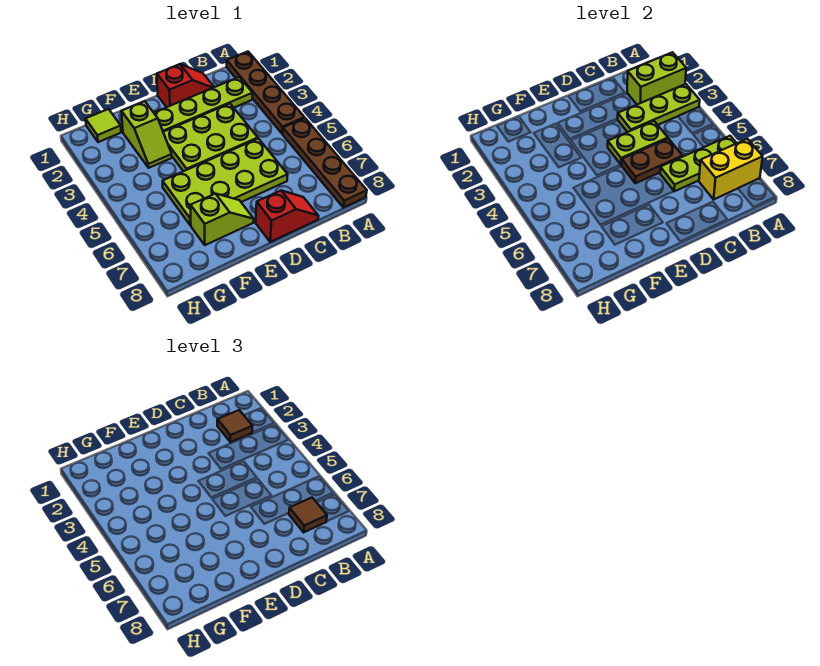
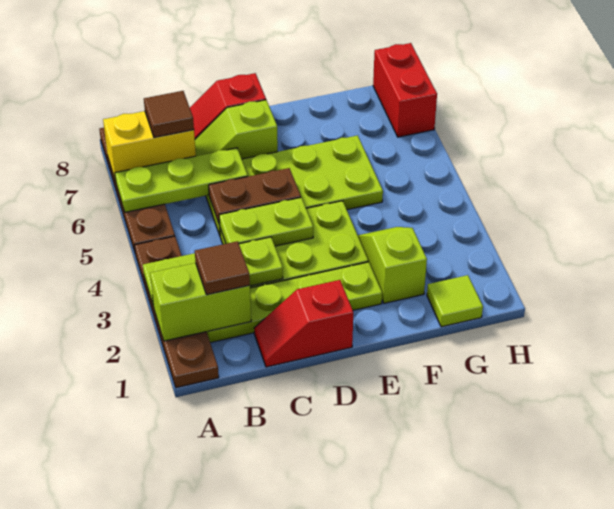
lime slope E7:F7 level 1 top F -> lime slope C7:D7 level 1 top D
none -> red brick H7:H8 level 1

